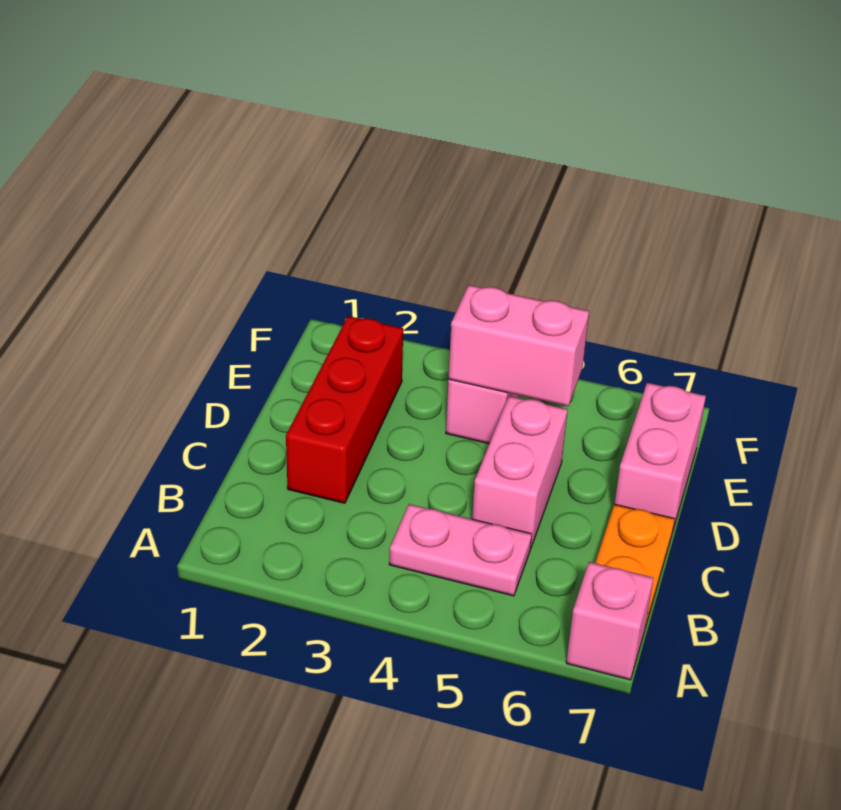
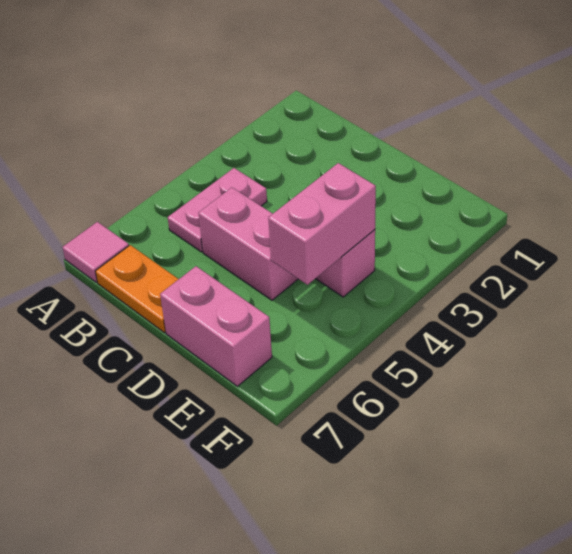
pink brick A7 level 1 -> pink tile A7 level 1
red brick C2:E2 level 1 -> none

